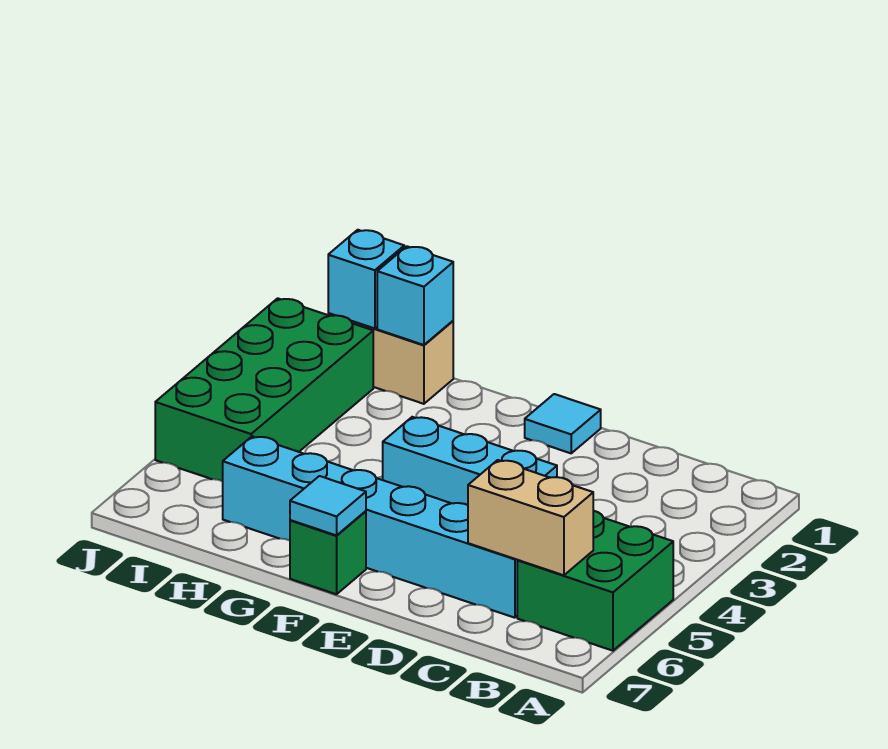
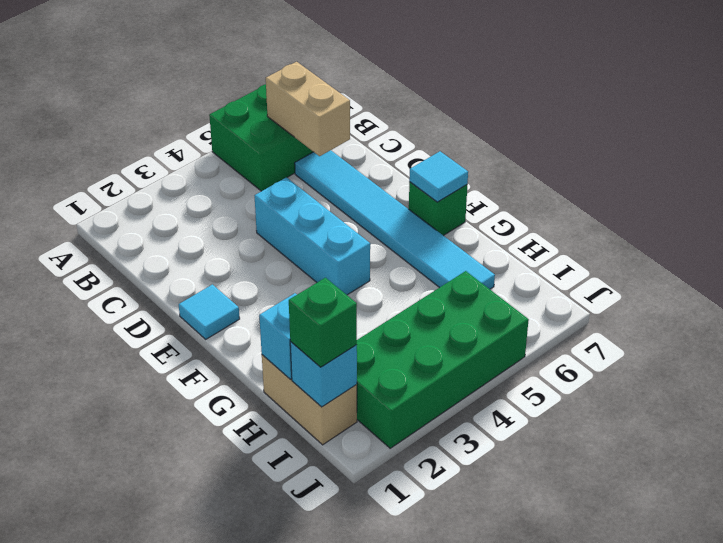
cyan brick C6:H6 level 1 -> cyan tile C6:H6 level 1
none -> green brick I1 level 3

